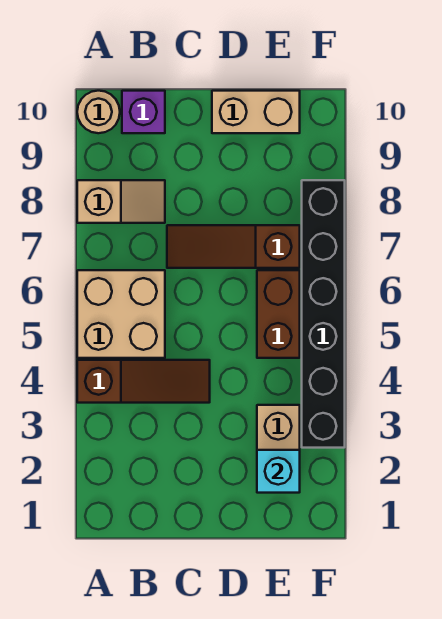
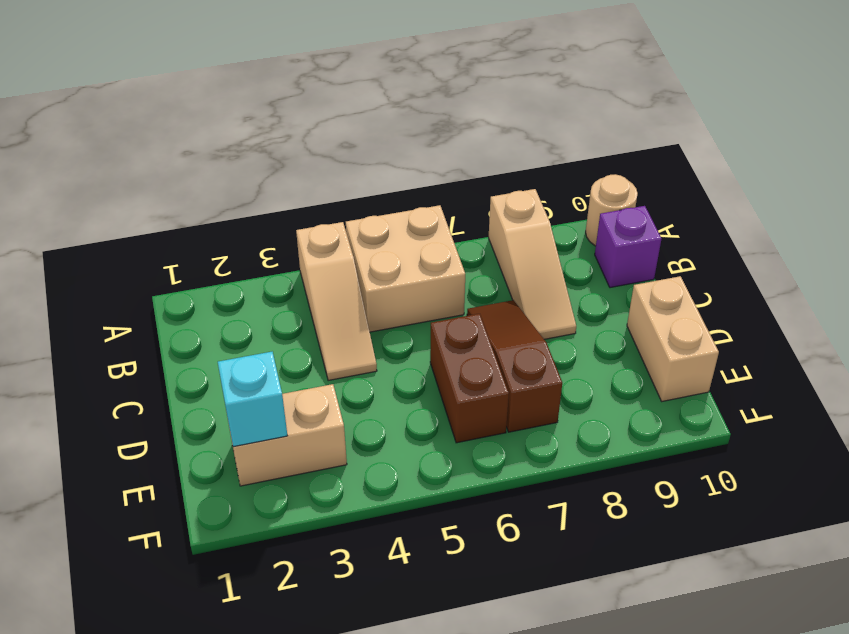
brown slope A4:C4 level 1 top A -> tan slope A4:C4 level 1 top A
tan slope A8:B8 level 1 top A -> tan slope A8:C8 level 1 top A
brown brick E5:E6 level 1 -> brown brick D6:E6 level 1
black brick F3:F8 level 1 -> none

